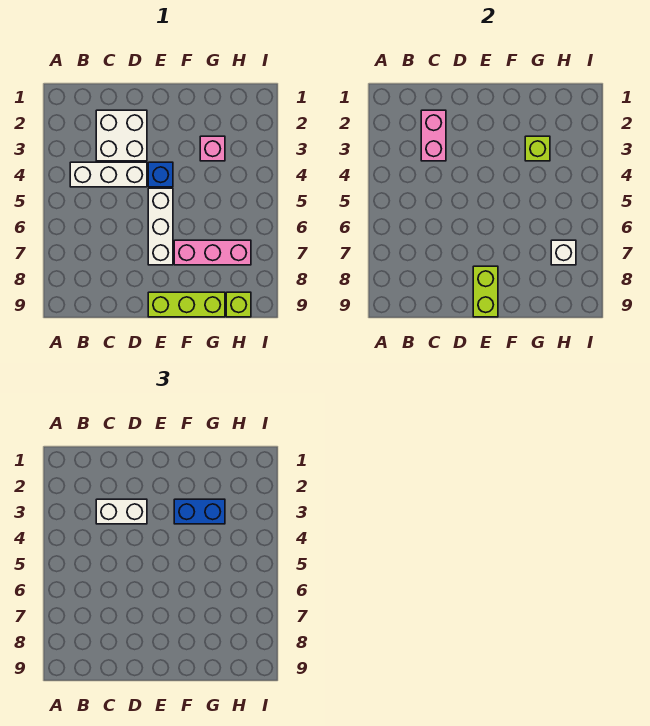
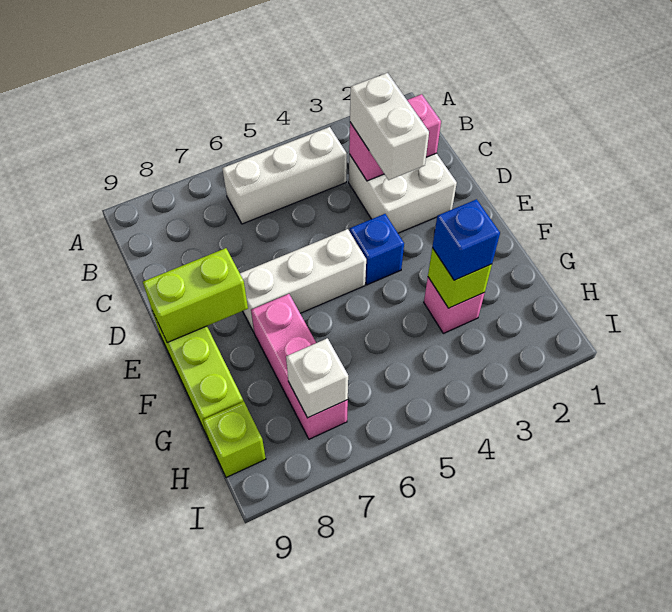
white brick B4:D4 level 1 -> white brick B4:B6 level 1
blue brick F3:G3 level 3 -> blue brick G3 level 3

